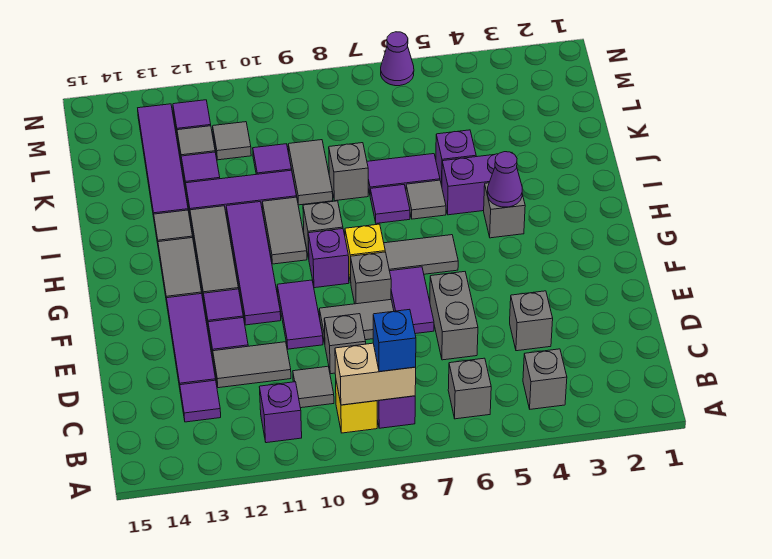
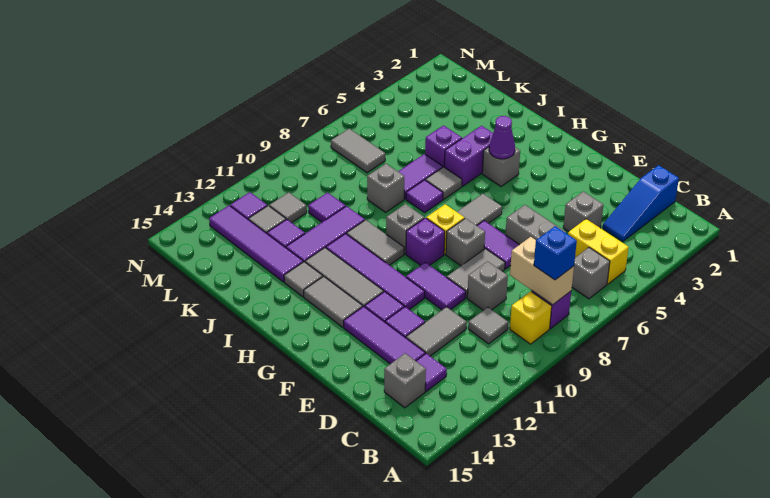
grey brick B4 level 1 -> grey brick C14 level 1
none -> yellow brick B5:C5 level 1
tan brick B8:B9 level 2 -> tan brick B8:C8 level 2
purple brick B11 level 1 -> none
none -> blue slope C1:C3 level 1 top 1
grey tile J9:K9 level 1 -> grey tile L7:M7 level 1
purple cone N6 level 1 -> none

